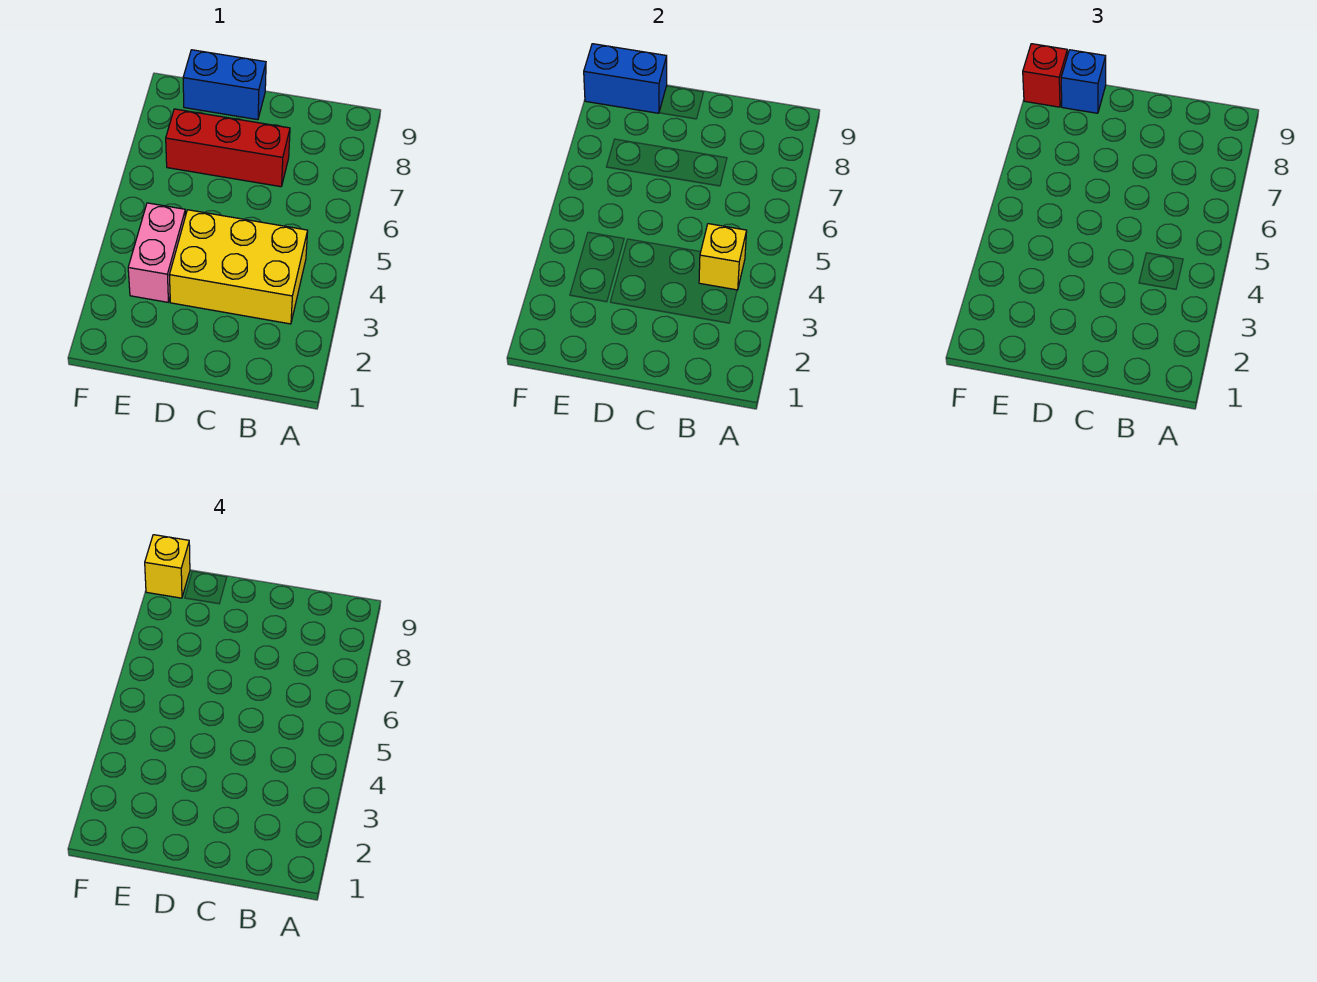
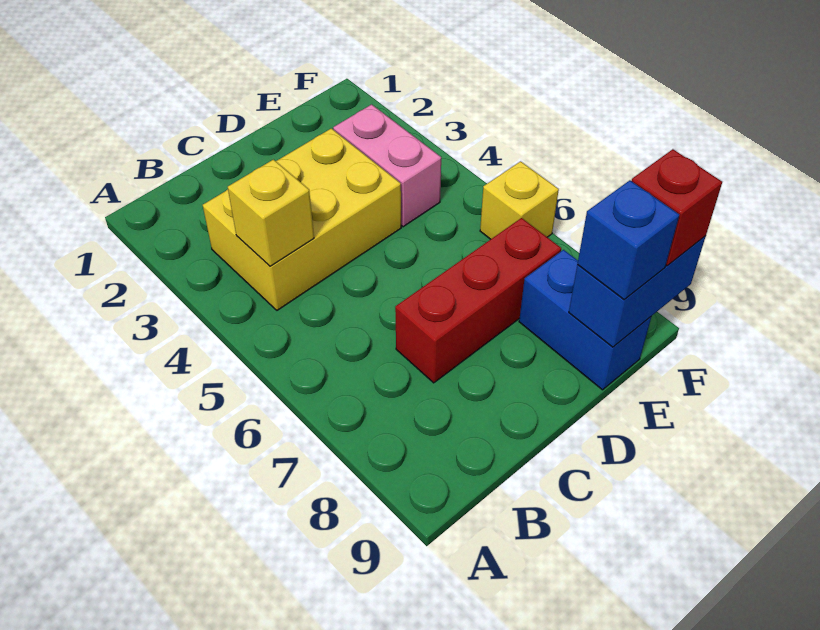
blue brick D9:E9 level 1 -> blue brick E8:E9 level 1
yellow brick F9 level 4 -> yellow brick F6 level 1

